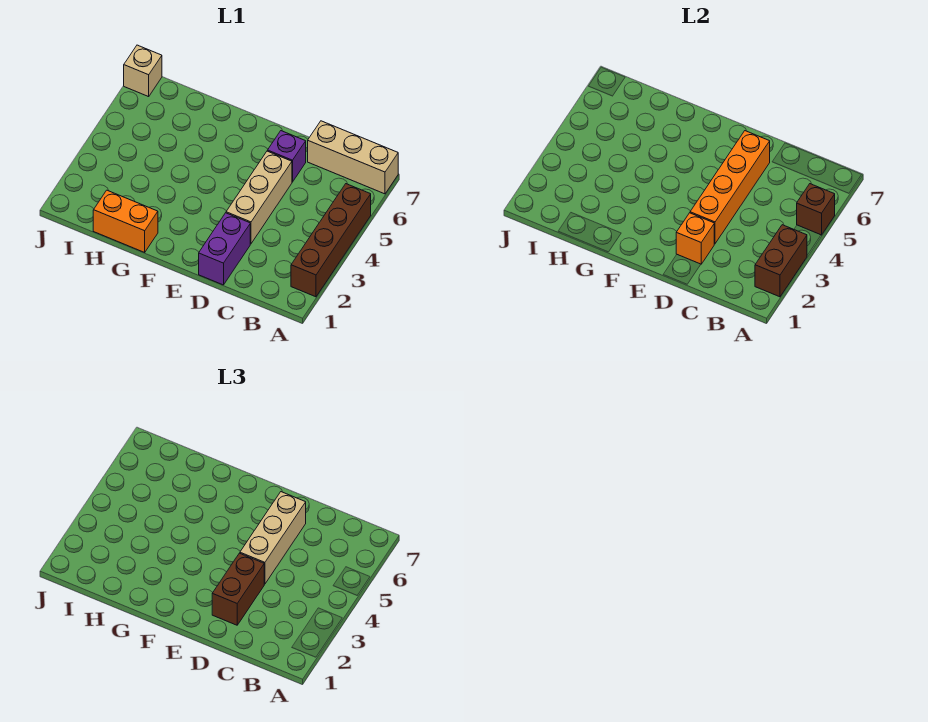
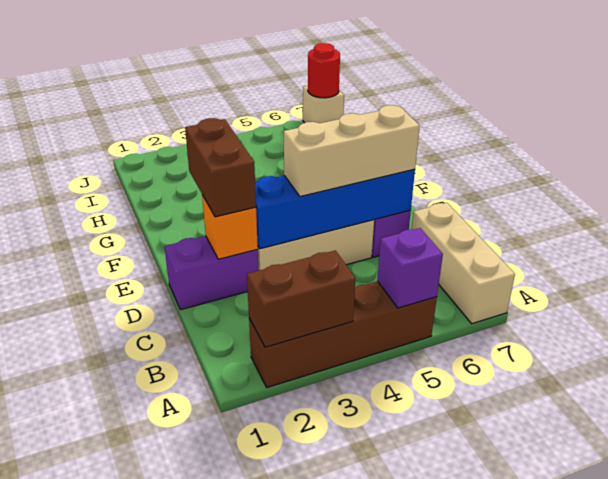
brown brick A5 level 2 -> purple brick A5 level 2
brown brick D2:D3 level 3 -> brown brick D2:E2 level 3
orange brick D3:D6 level 2 -> blue brick D3:D6 level 2
orange brick G1:H1 level 1 -> none
none -> red round brick J7 level 2

